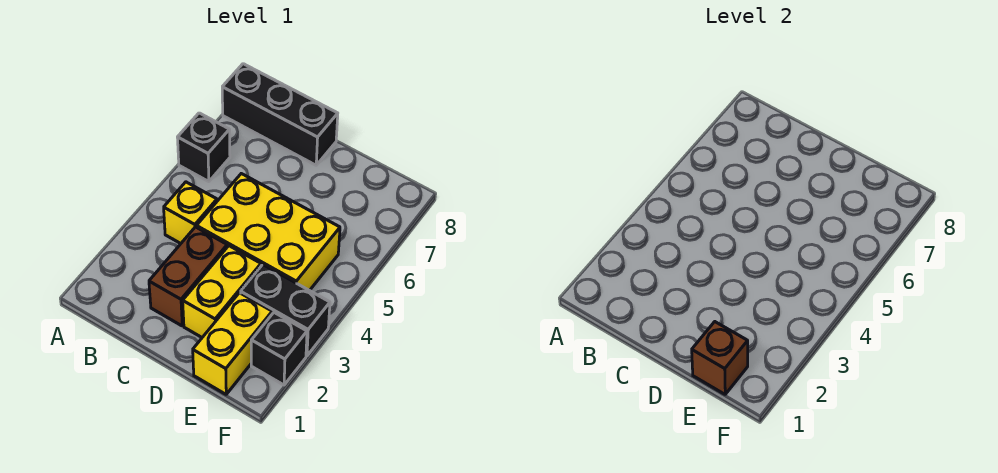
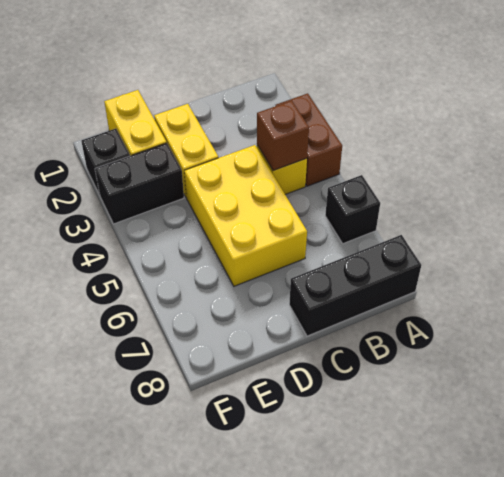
brown brick C2:C3 level 1 -> brown brick A3:A4 level 1
yellow brick C4:E5 level 1 -> yellow brick C4:D6 level 1
brown brick E1 level 2 -> brown brick B4 level 2

